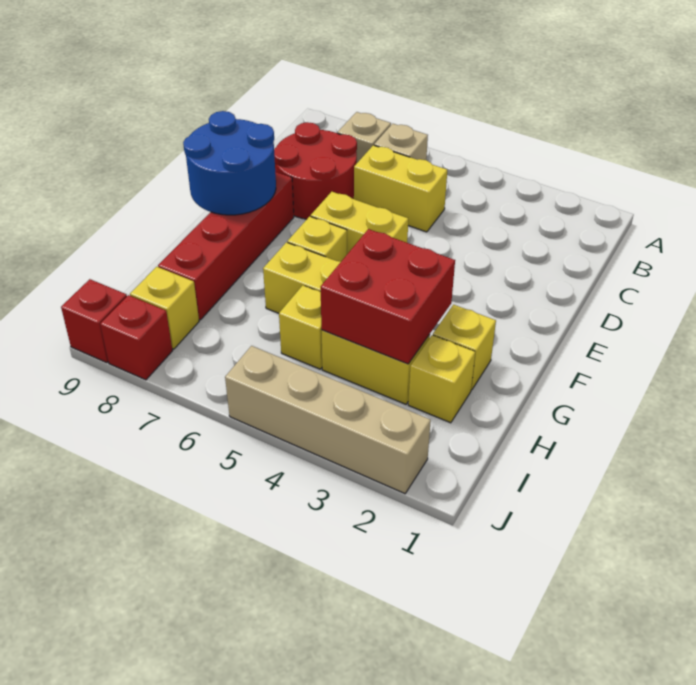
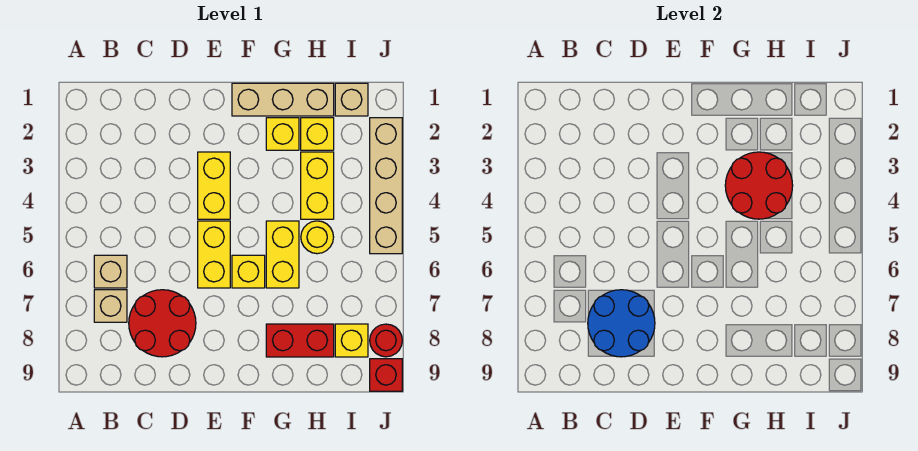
yellow brick C5:C6 level 1 -> yellow brick E3:E4 level 1
red brick E8:H8 level 1 -> red brick G8:H8 level 1
blue round brick E8:F9 level 2 -> blue round brick C7:D8 level 2
none -> tan brick F1:H1 level 1
red brick G3:H4 level 2 -> red round brick G3:H4 level 2
yellow brick H5 level 1 -> yellow round brick H5 level 1
none -> tan brick I1 level 1
red brick J8 level 1 -> red round brick J8 level 1

